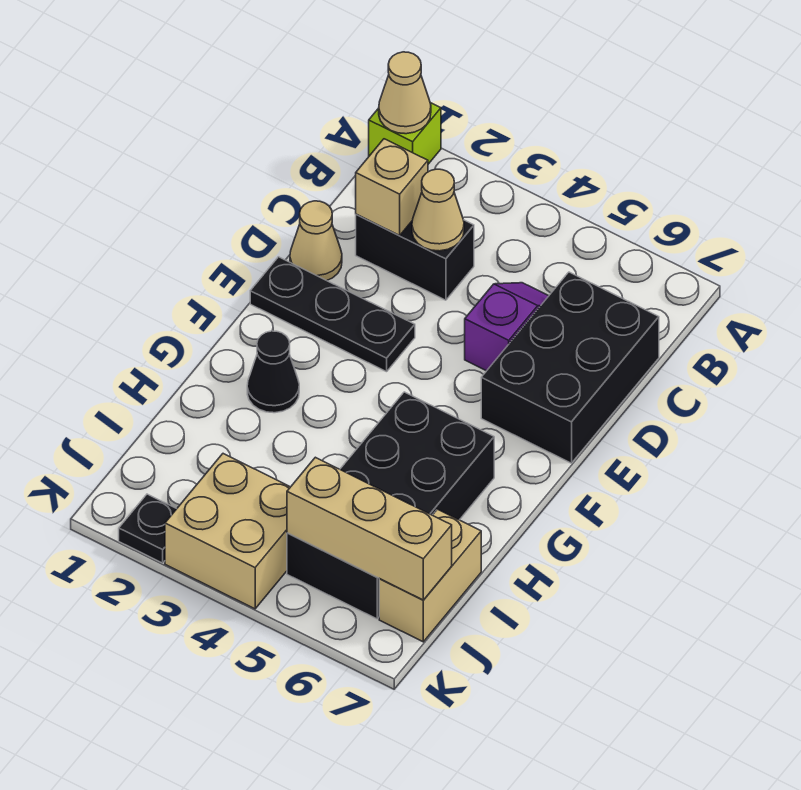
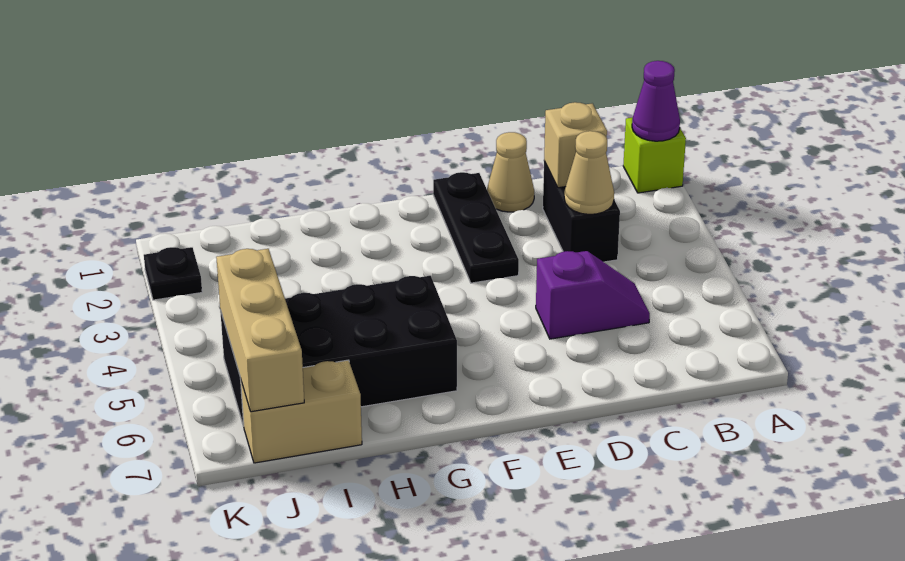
tan cone A1 level 2 -> purple cone A1 level 2
black brick C6:E7 level 1 -> none
black cone G2 level 1 -> none
tan brick J3:K4 level 1 -> none

